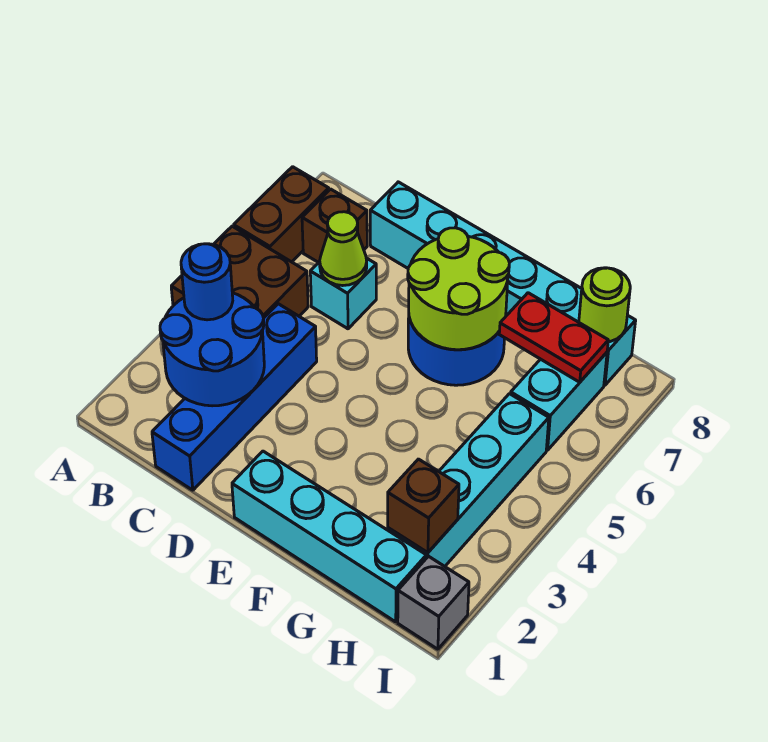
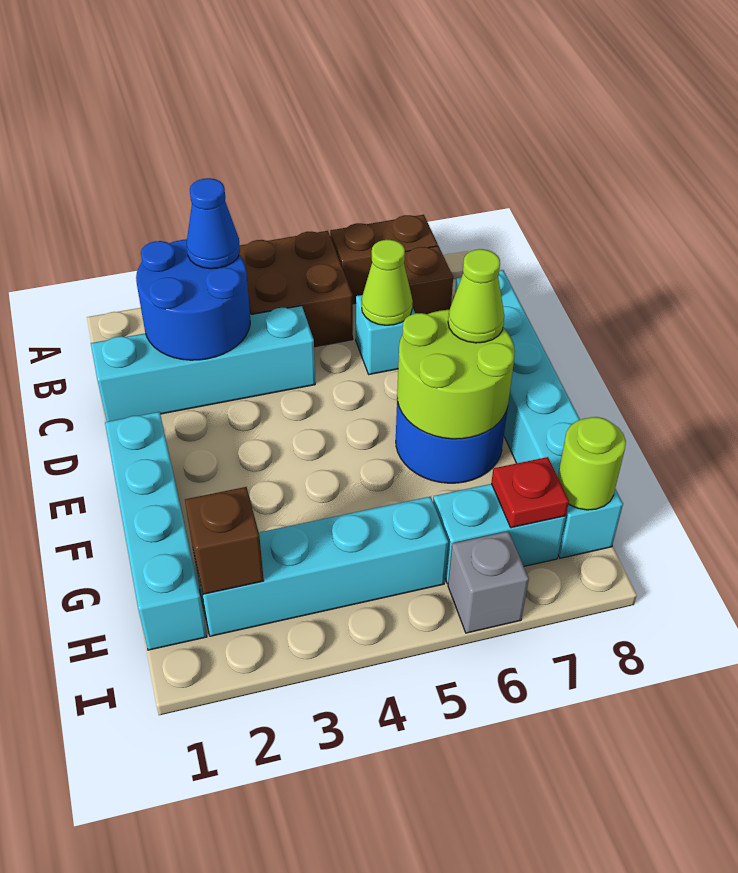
blue round brick B3 level 3 -> blue cone B3 level 3
blue brick C1:C4 level 1 -> cyan brick C1:C4 level 1
none -> lime cone E7 level 3
red plate G7:H7 level 2 -> red plate H7 level 2
grey brick I1 level 1 -> grey brick I6 level 1

